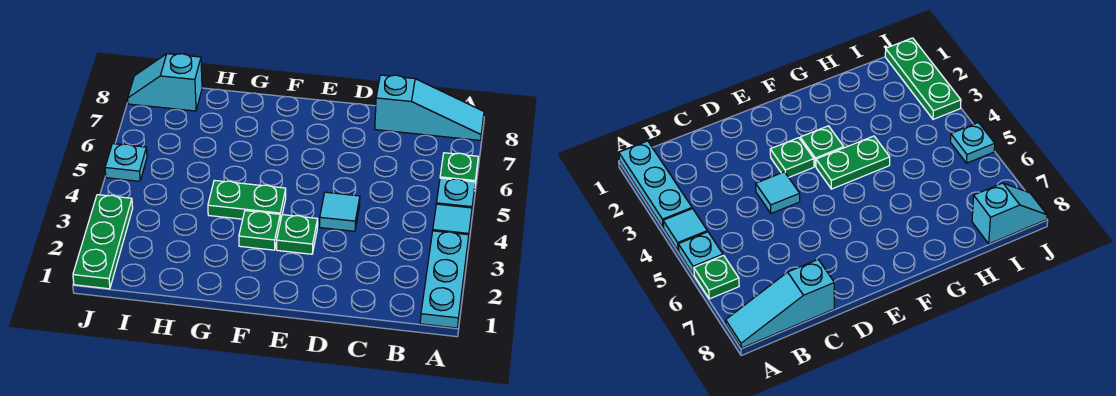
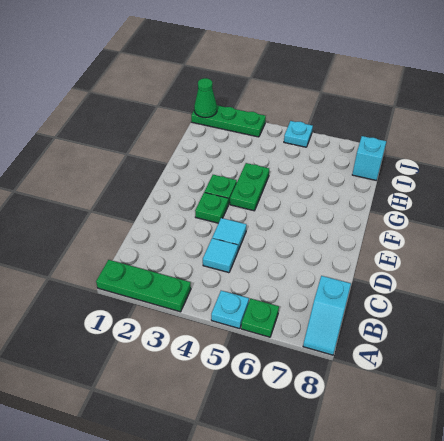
cyan plate A1:A3 level 1 -> green plate A1:A3 level 1
cyan tile A4 level 1 -> cyan tile C4 level 1
cyan slope A8:C8 level 1 top C -> cyan slope A8:B8 level 1 top B
none -> green cone J1 level 2

